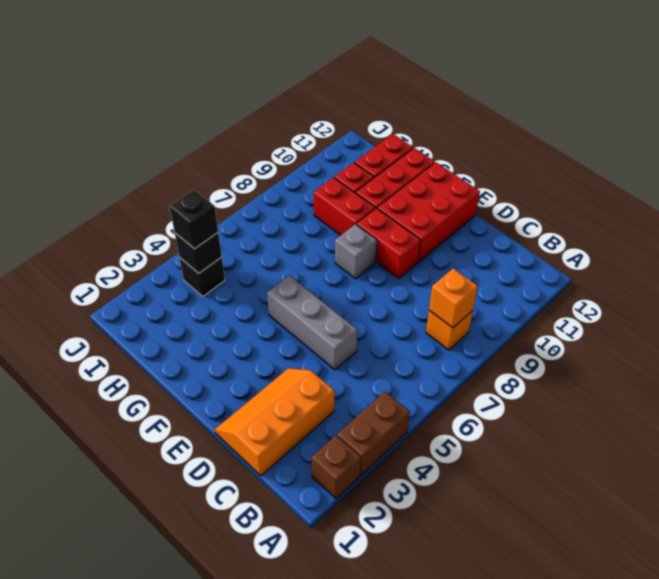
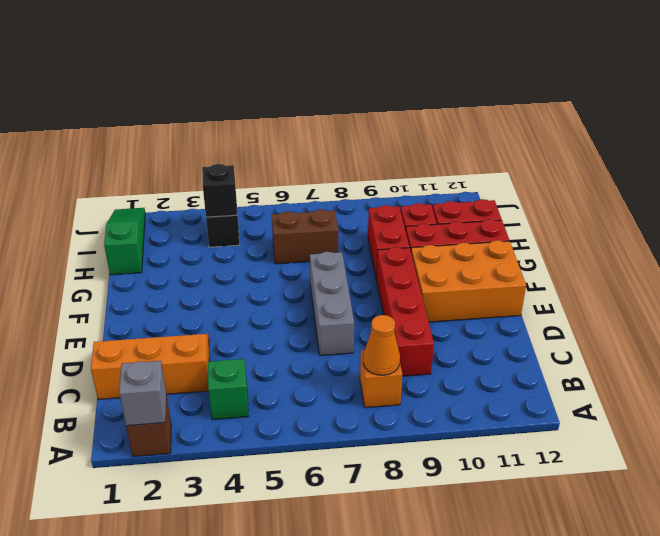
brown brick A3:A4 level 1 -> brown brick H6:H7 level 1
none -> green brick B4 level 1
orange brick B8 level 2 -> orange cone B8 level 2
grey brick D5:F5 level 1 -> grey brick D7:F7 level 1
red brick E9:F9 level 1 -> red brick C9:F9 level 1
red brick E10:F12 level 1 -> orange brick E10:F12 level 1
grey brick F8 level 1 -> grey brick A2 level 2
none -> green slope H1:J1 level 1 top H
black brick I4 level 3 -> none

